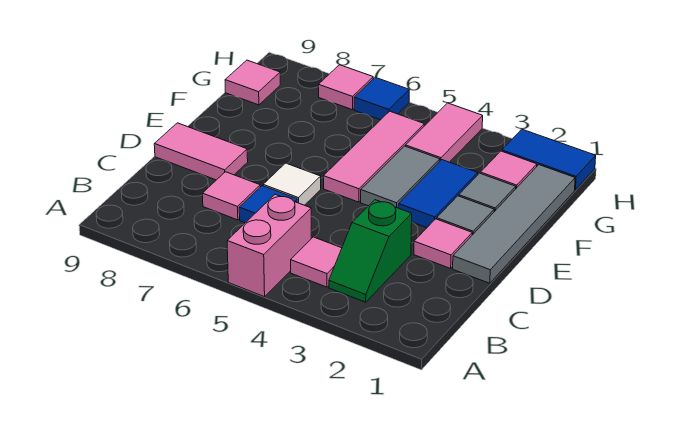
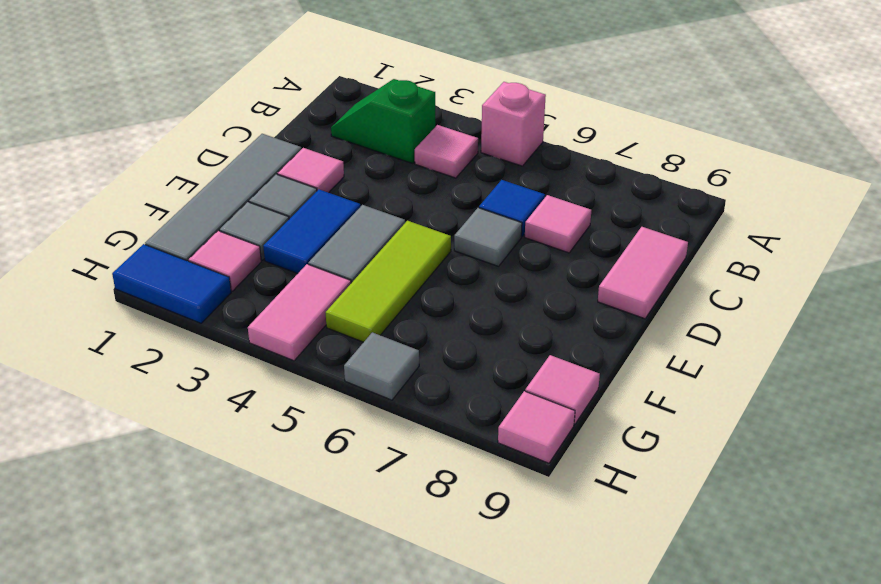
pink brick A5:B5 level 1 -> pink brick A5 level 1
green slope B3:C3 level 1 top C -> green slope B2:B3 level 1 top 3
white tile D6 level 1 -> grey tile D6 level 1
pink tile D8:D9 level 1 -> pink tile C9:D9 level 1
pink tile E5:G5 level 1 -> lime tile E5:G5 level 1
blue tile H6 level 1 -> grey tile H6 level 1
pink tile H7 level 1 -> pink tile H9 level 1

